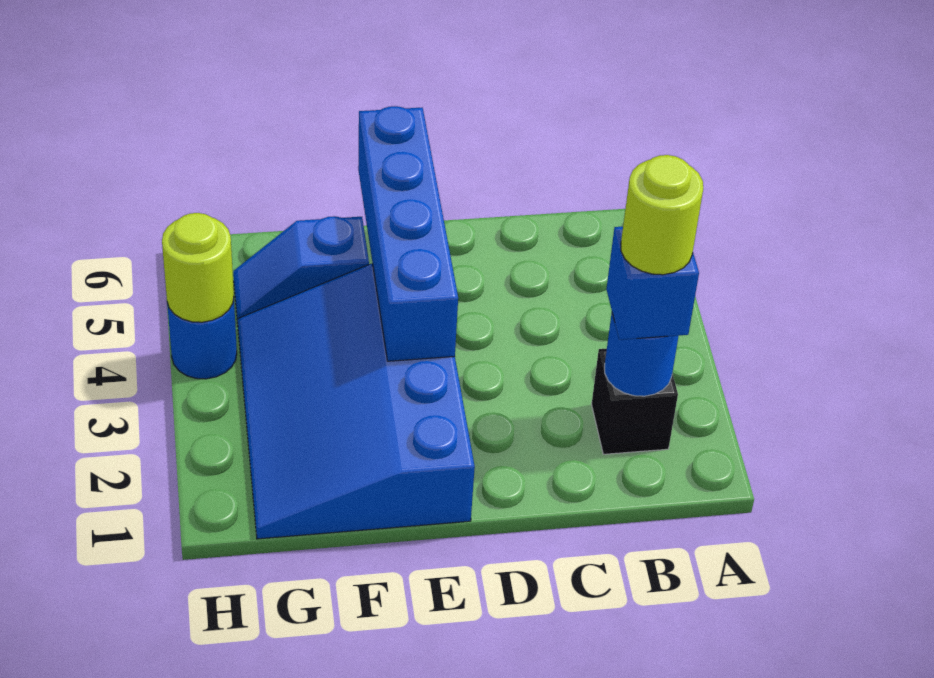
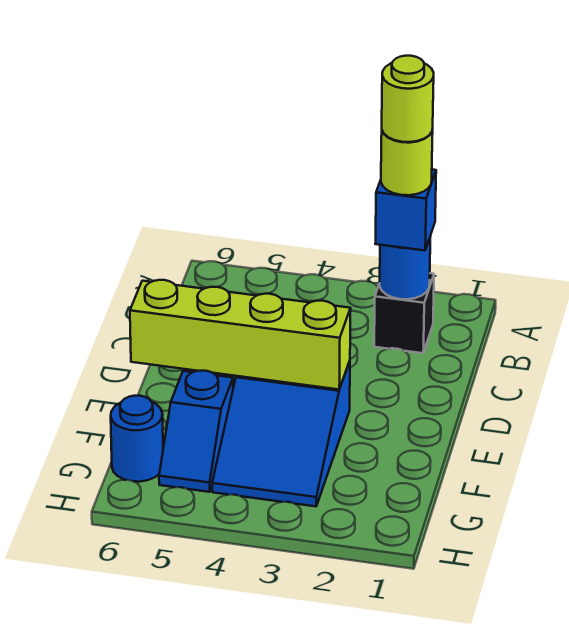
blue slope E1:G4 level 1 top E -> blue slope E3:G4 level 1 top E
blue brick E3:E6 level 2 -> lime brick E3:E6 level 2
blue round brick H4 level 1 -> blue round brick G6 level 1
lime round brick H4 level 2 -> lime round brick B2 level 5

